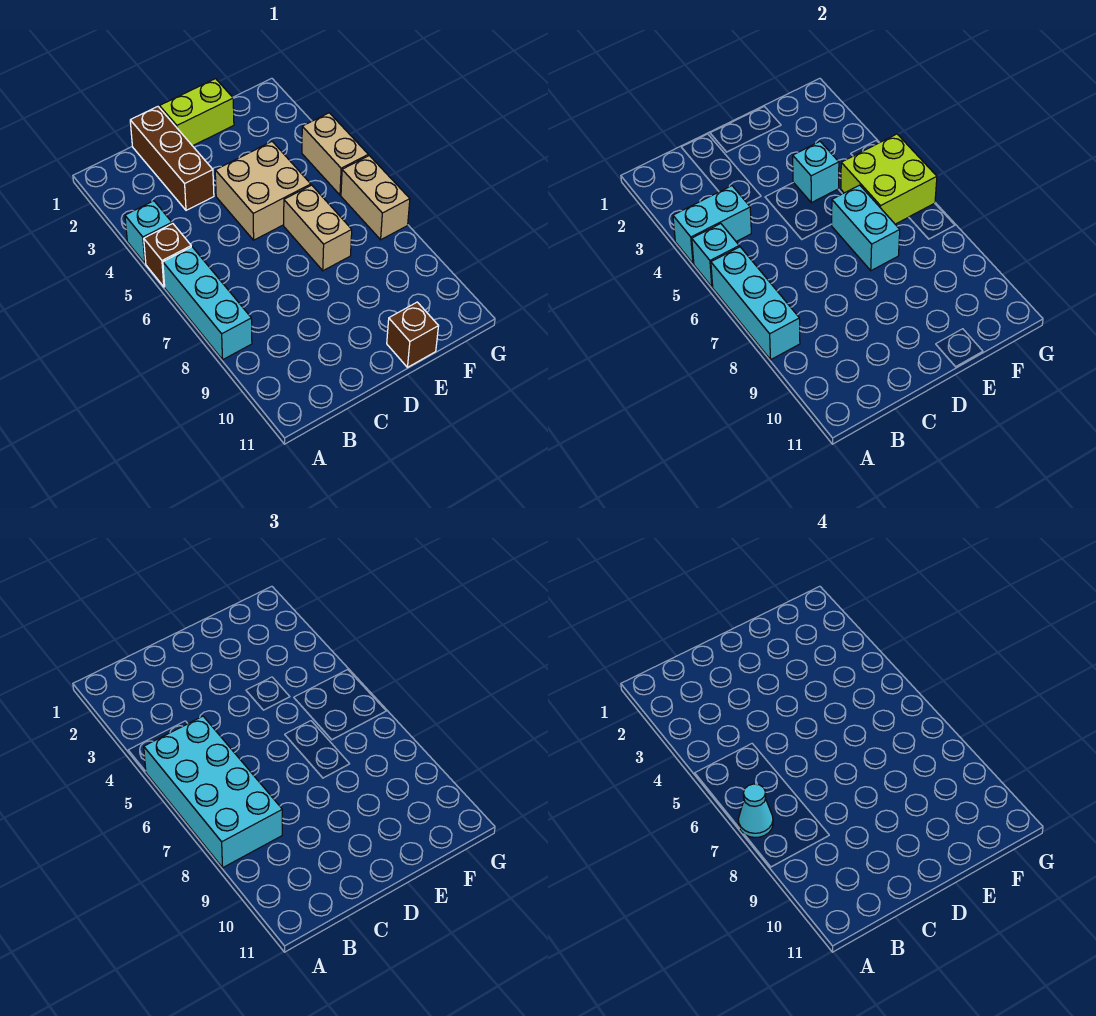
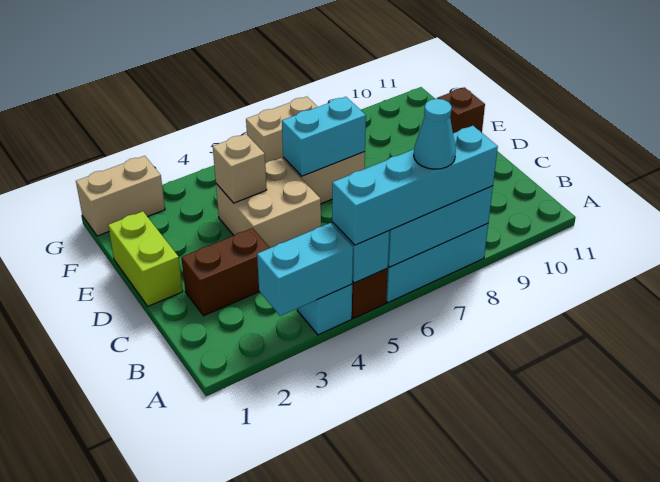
cyan brick A4:B4 level 2 -> cyan brick A3:A4 level 2
cyan brick A5:B8 level 3 -> cyan brick A5:A8 level 3
brown brick C1:C3 level 1 -> brown brick C2:C3 level 1
cyan brick E4 level 2 -> tan brick E4 level 2
lime brick F5:G6 level 2 -> none
tan brick G4:G5 level 1 -> tan brick G1:G2 level 1

